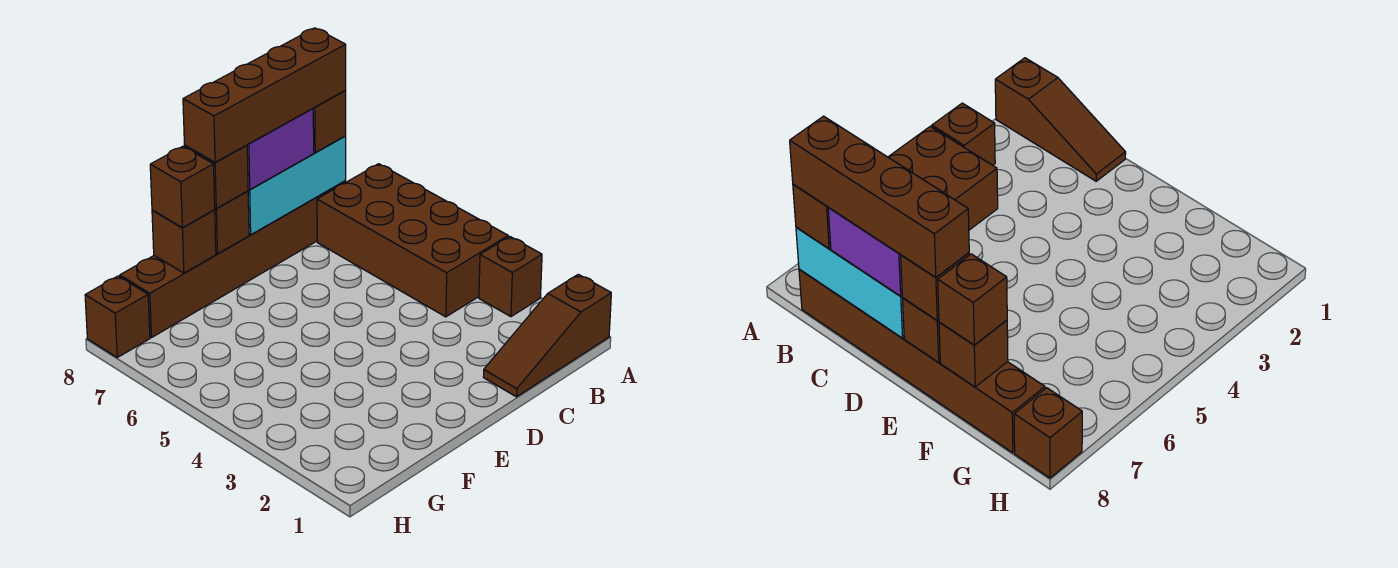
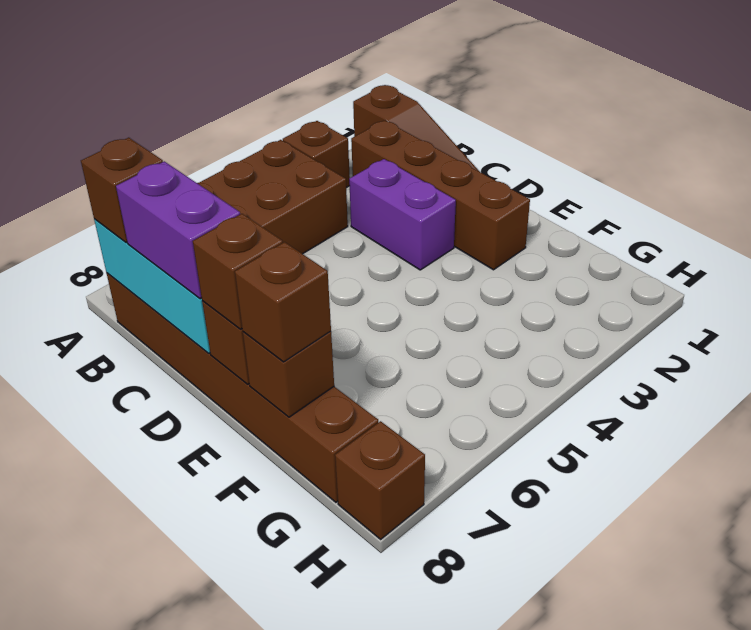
brown brick B8:E8 level 4 -> brown brick B2:E2 level 1
none -> purple brick C3:D3 level 1

